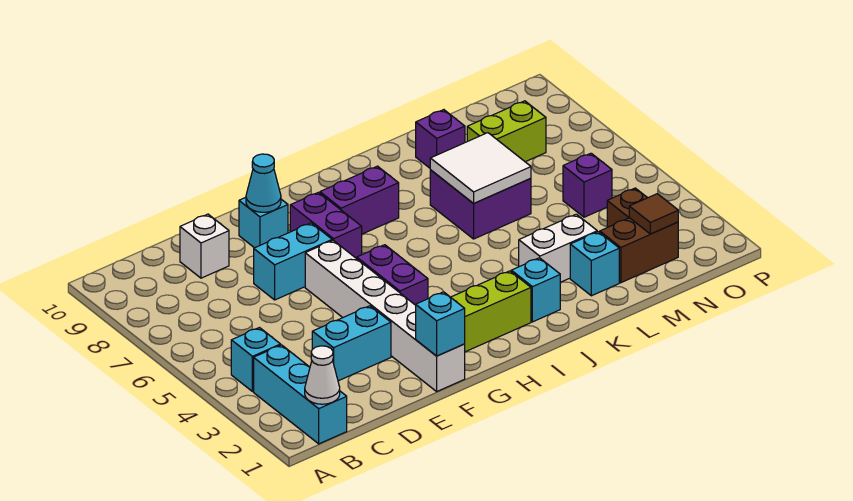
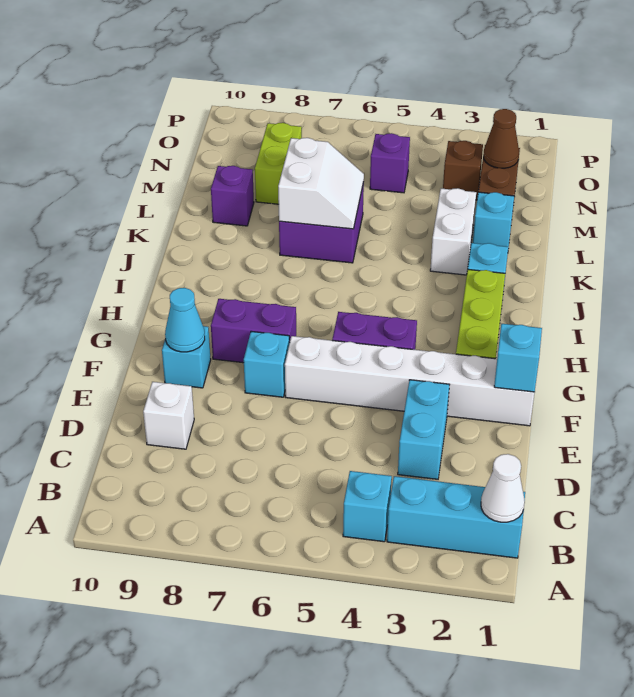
cyan brick E7:F7 level 1 -> cyan brick F7 level 1
purple brick H8:I8 level 1 -> none
white tile K6:L7 level 2 -> white slope K6:L7 level 2 top 7
brown tile N2 level 2 -> brown cone N2 level 2

